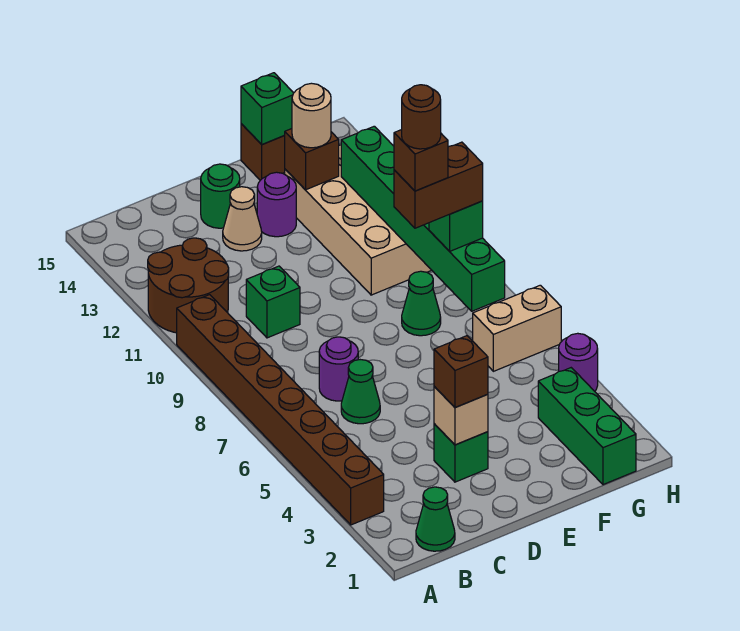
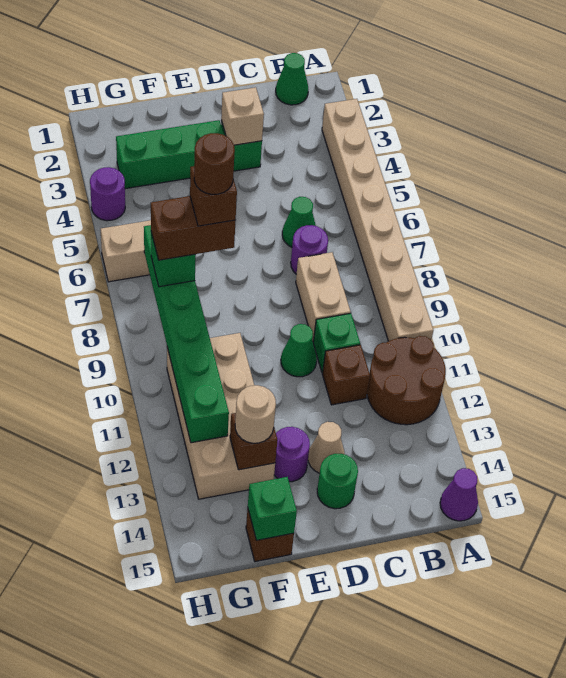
brown brick A3:A10 level 1 -> tan brick A3:A10 level 1
none -> purple cone A15 level 1
none -> tan brick C8:C9 level 1
brown brick D3 level 3 -> brown brick C11 level 1
green cone F8 level 1 -> green cone D10 level 1
green brick G1:G3 level 1 -> green brick E3:G3 level 1

